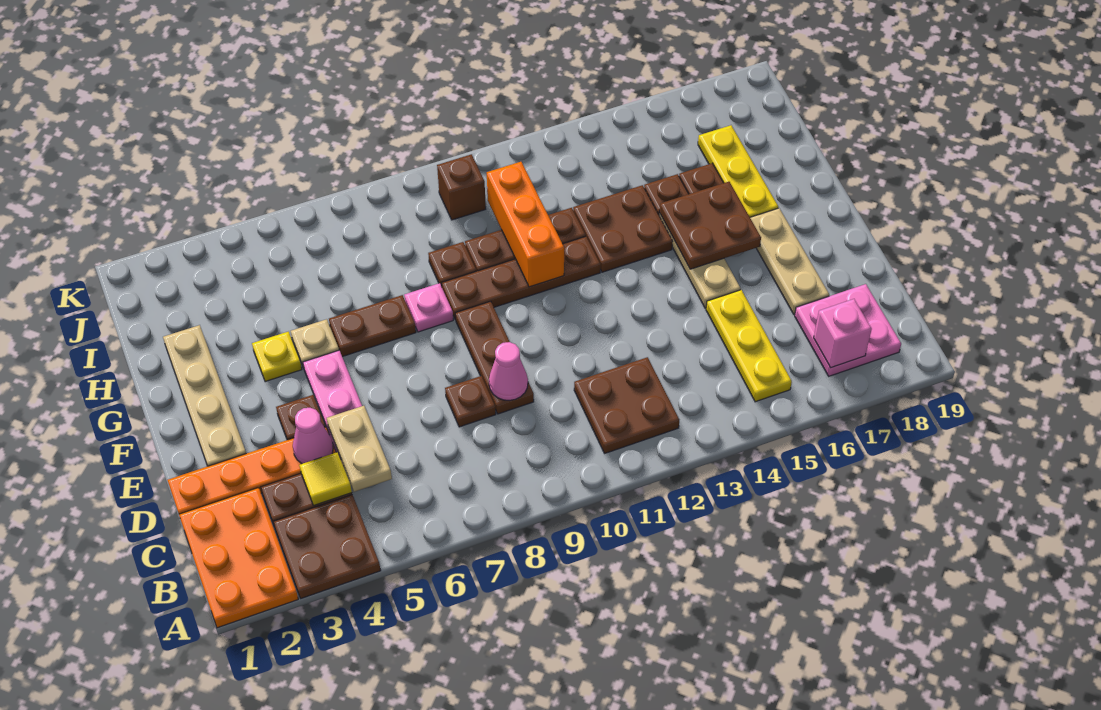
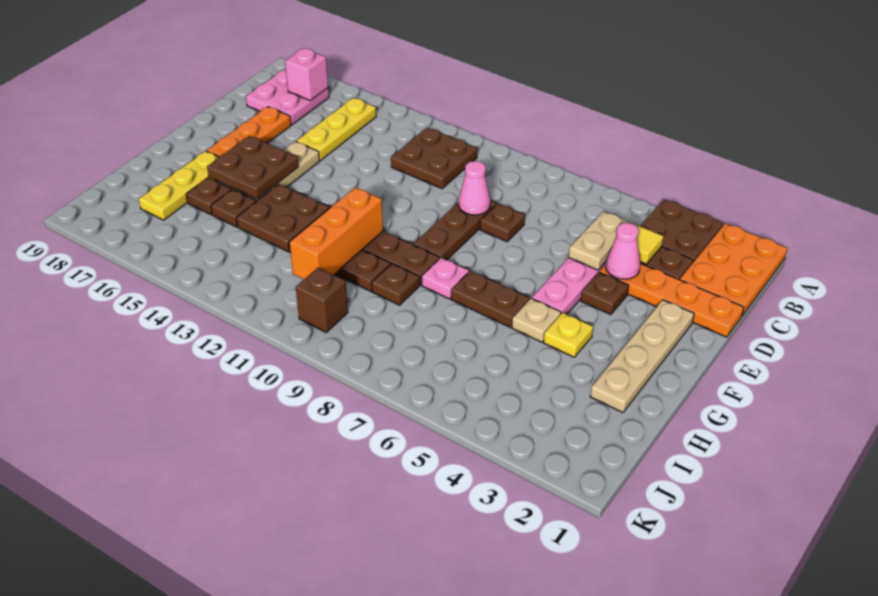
tan plate D17:F17 level 1 -> orange plate D17:F17 level 1

